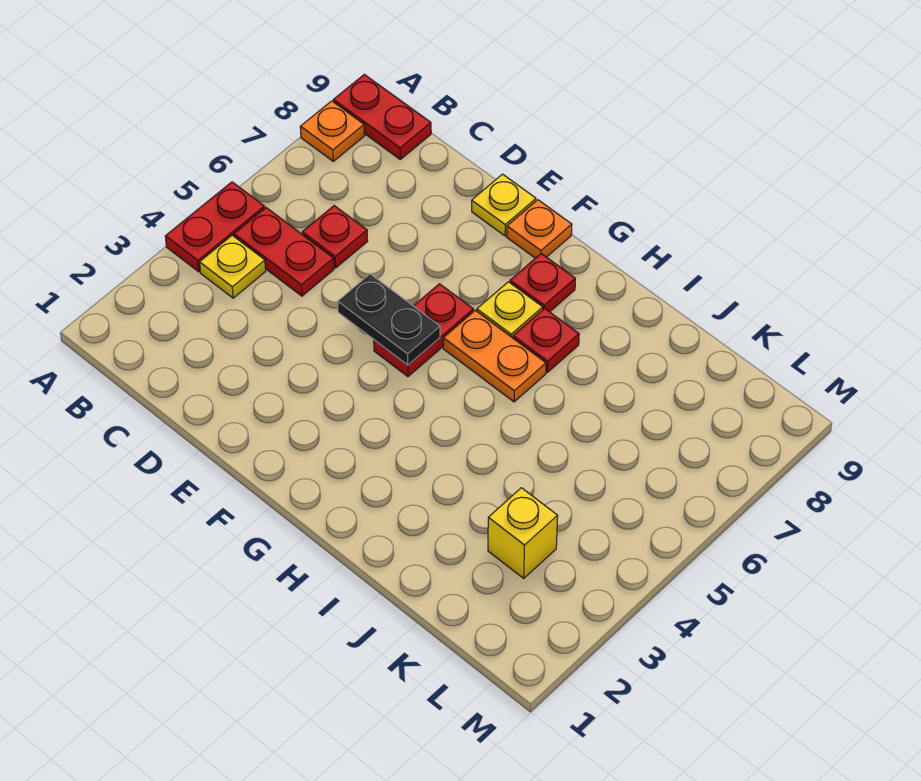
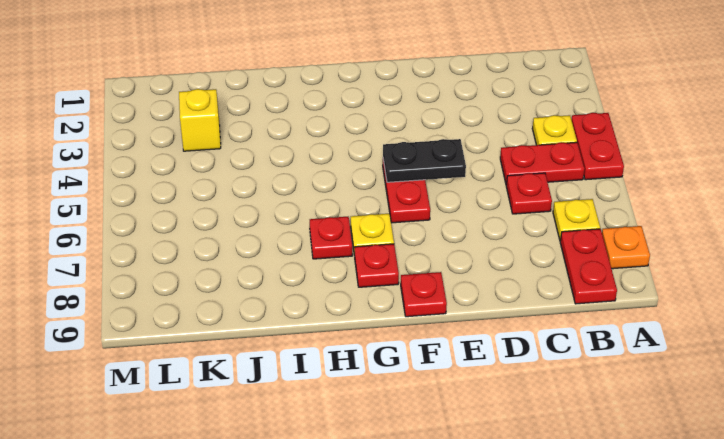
red plate A9:B9 level 1 -> red plate B8:B9 level 1
yellow plate E9 level 1 -> yellow plate B7 level 1
orange plate F9 level 1 -> red plate F9 level 1
orange plate G6:H6 level 1 -> none

